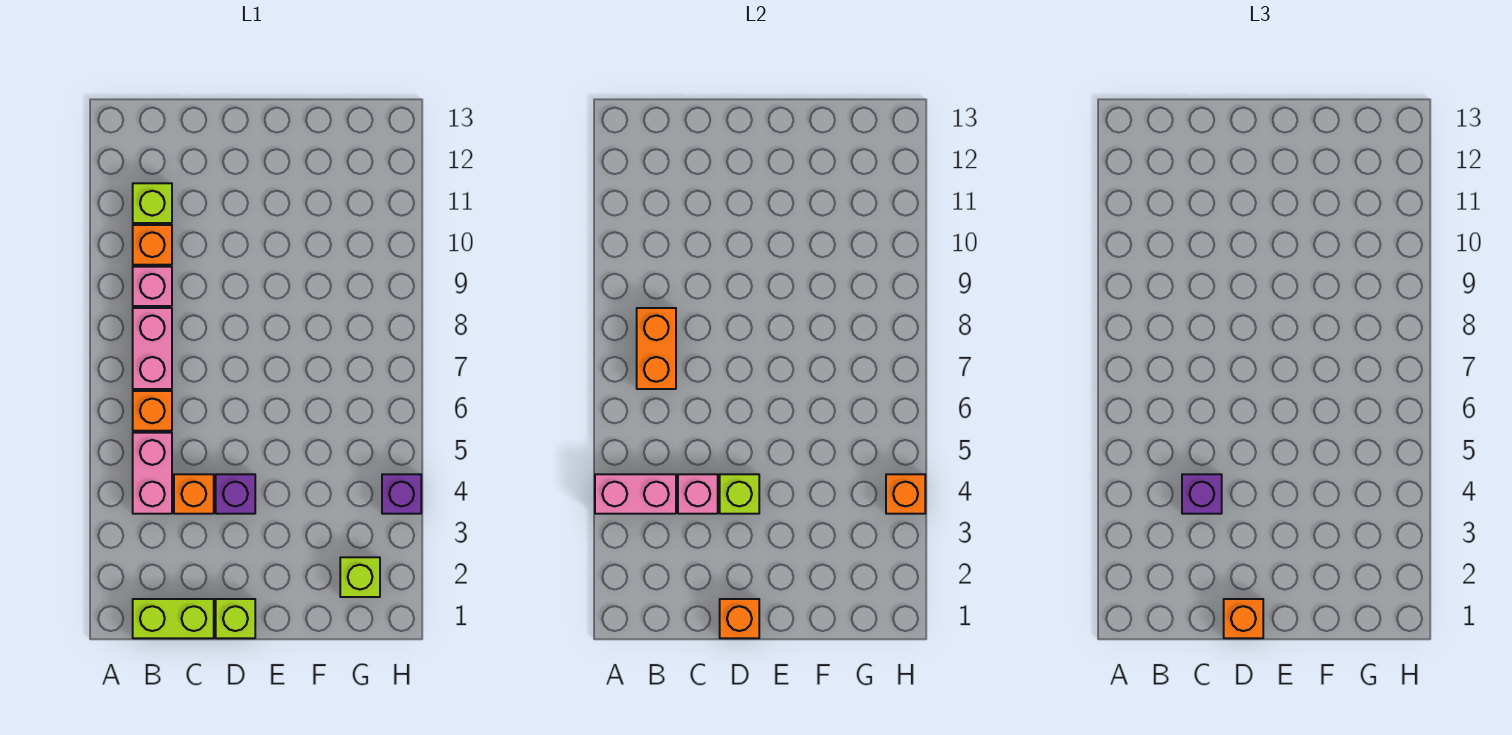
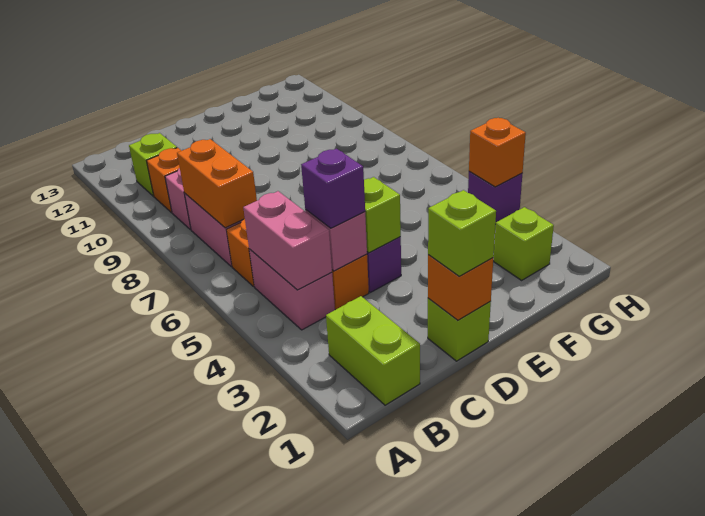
pink brick A4:B4 level 2 -> pink brick B4:B5 level 2
lime brick B1:C1 level 1 -> lime brick B1:B2 level 1
orange brick D1 level 3 -> lime brick D1 level 3

